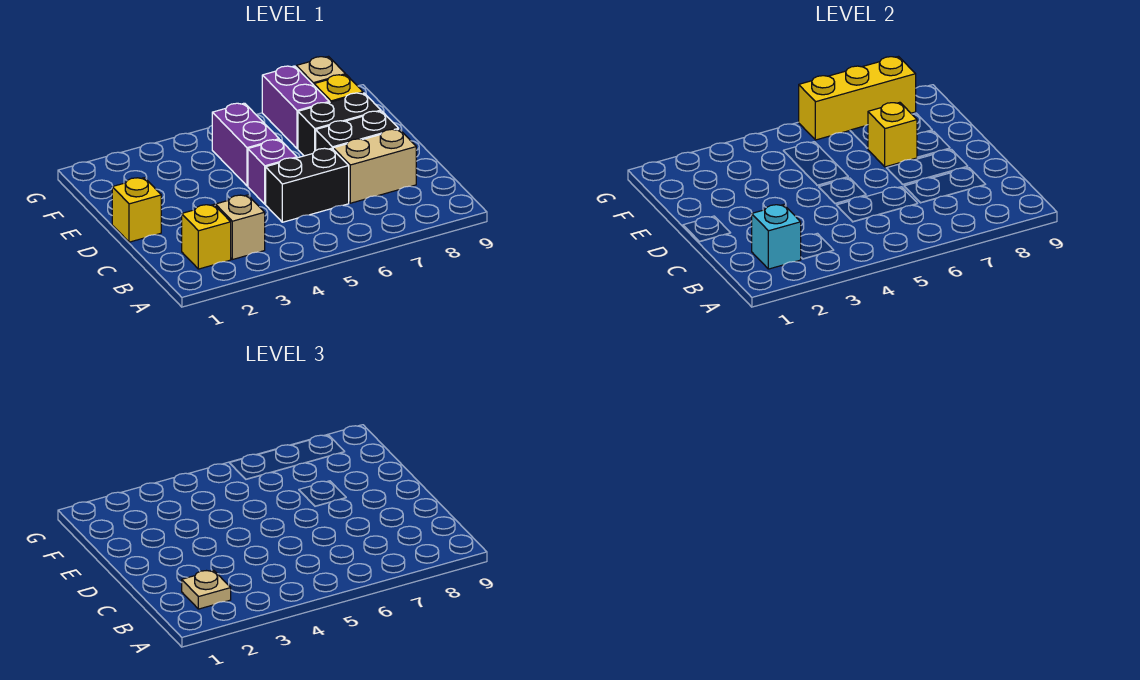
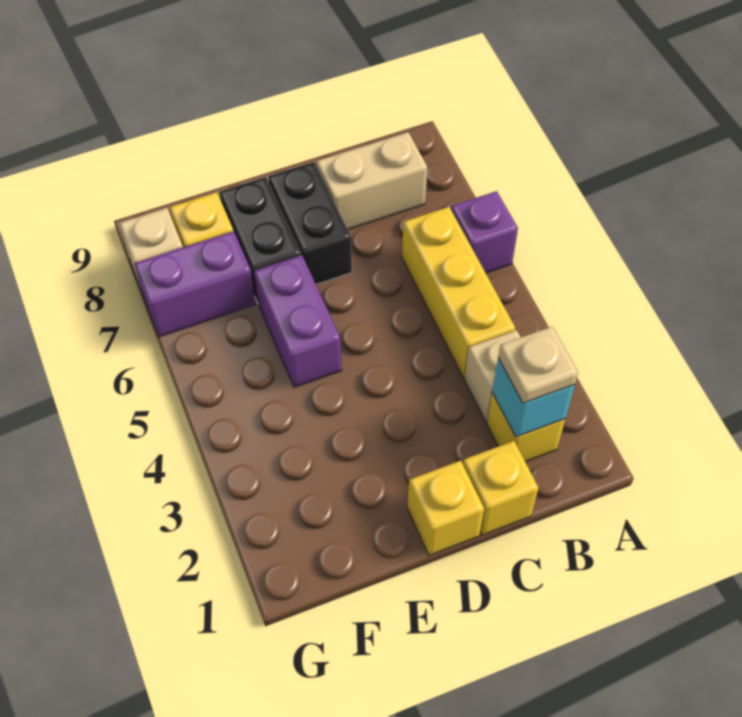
black brick C5:C6 level 1 -> none
tan brick C7:C8 level 1 -> tan brick B8:C8 level 1
purple brick D5 level 1 -> purple brick A6 level 1
purple brick E5:F5 level 1 -> purple brick E5:E6 level 1
yellow brick E7 level 2 -> yellow brick C1 level 1
yellow brick G6:G8 level 2 -> yellow brick B4:B6 level 1

